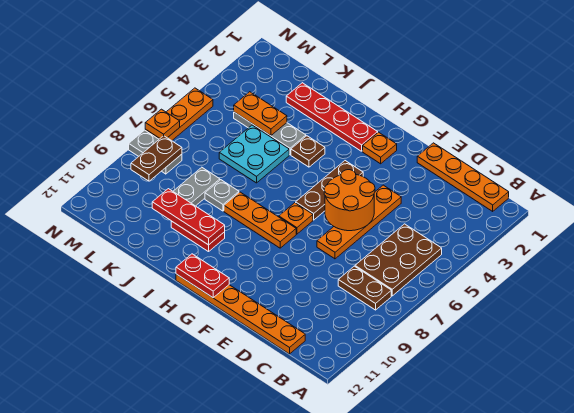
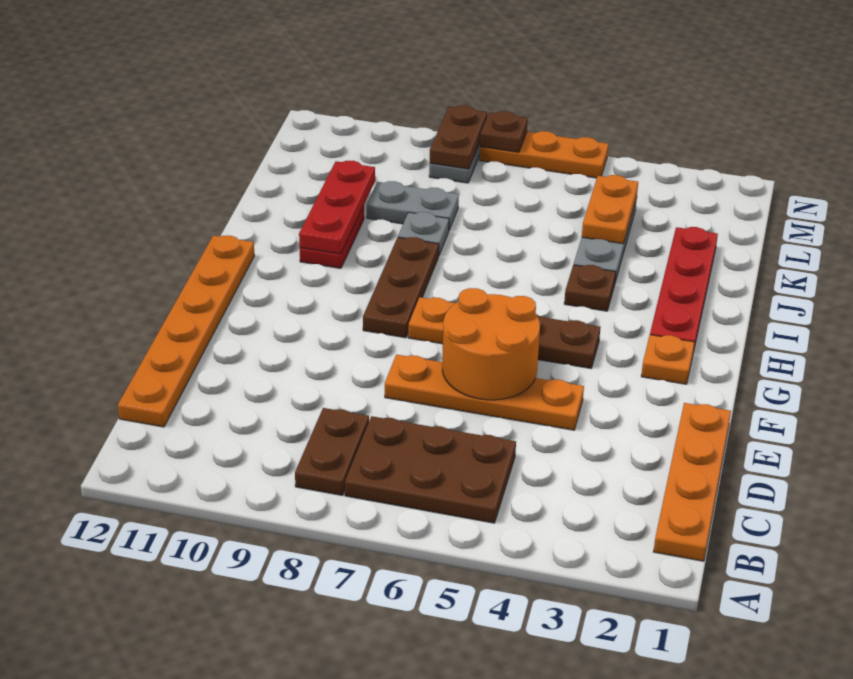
orange plate G8:I8 level 1 -> brown plate G8:I8 level 1
red plate G12:H12 level 2 -> none
cyan plate J5:K6 level 1 -> none
brown plate M8:M9 level 2 -> brown plate M8:N8 level 2
orange plate N7 level 2 -> brown plate N7 level 2

